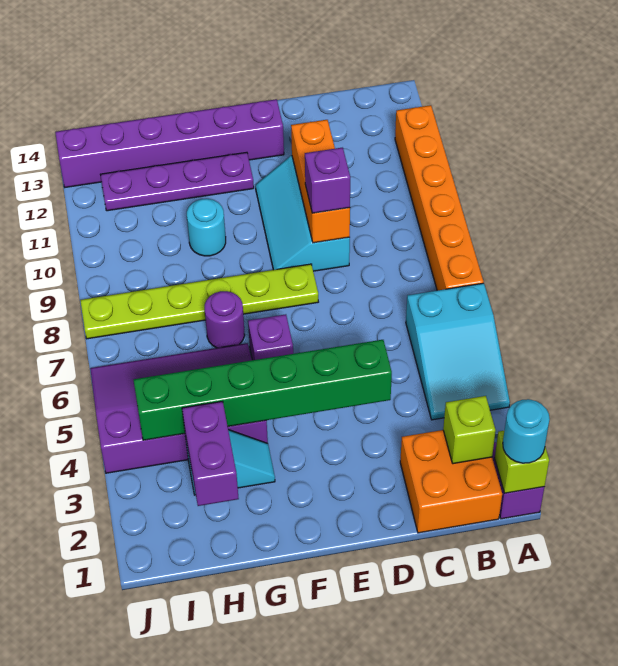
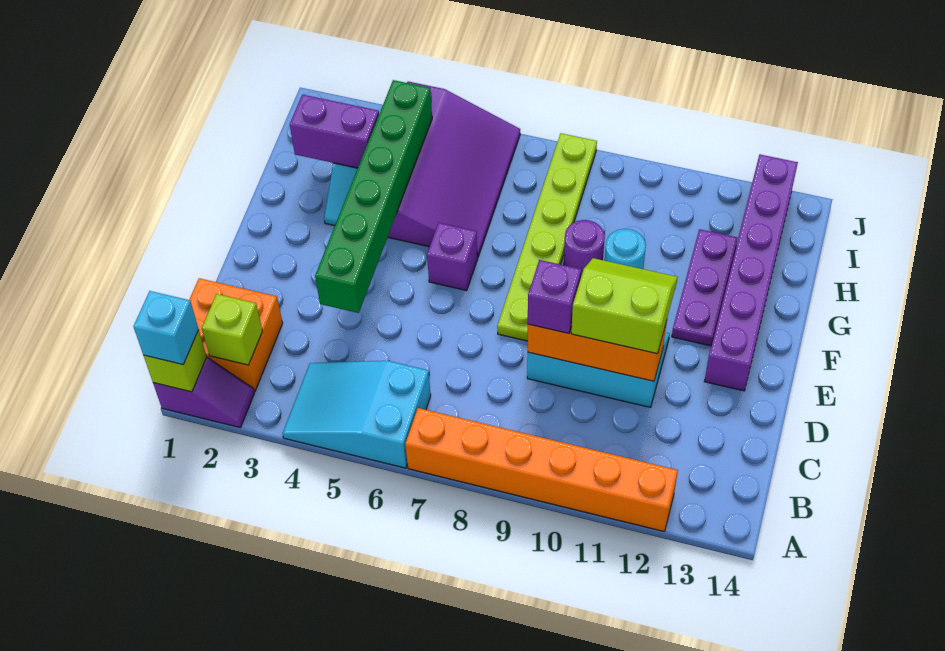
cyan round brick A1 level 3 -> cyan brick A1 level 3
none -> lime slope D10:E11 level 3 top D
purple plate F12:I12 level 1 -> purple plate F12:H12 level 1
purple round brick G7 level 1 -> purple round brick G9 level 1

